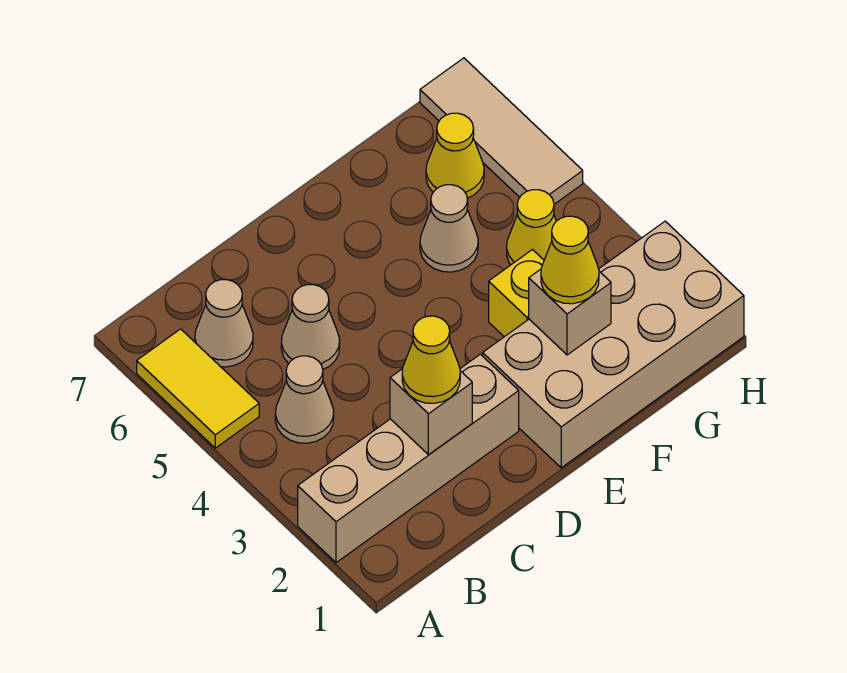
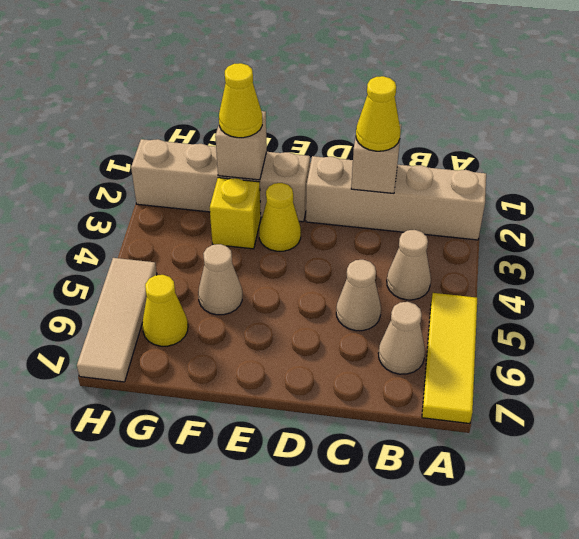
yellow tile A5:A6 level 1 -> yellow tile A5:A7 level 1
tan brick E1:H2 level 1 -> tan brick E2:H2 level 1
yellow cone G4 level 1 -> yellow cone E3 level 1

